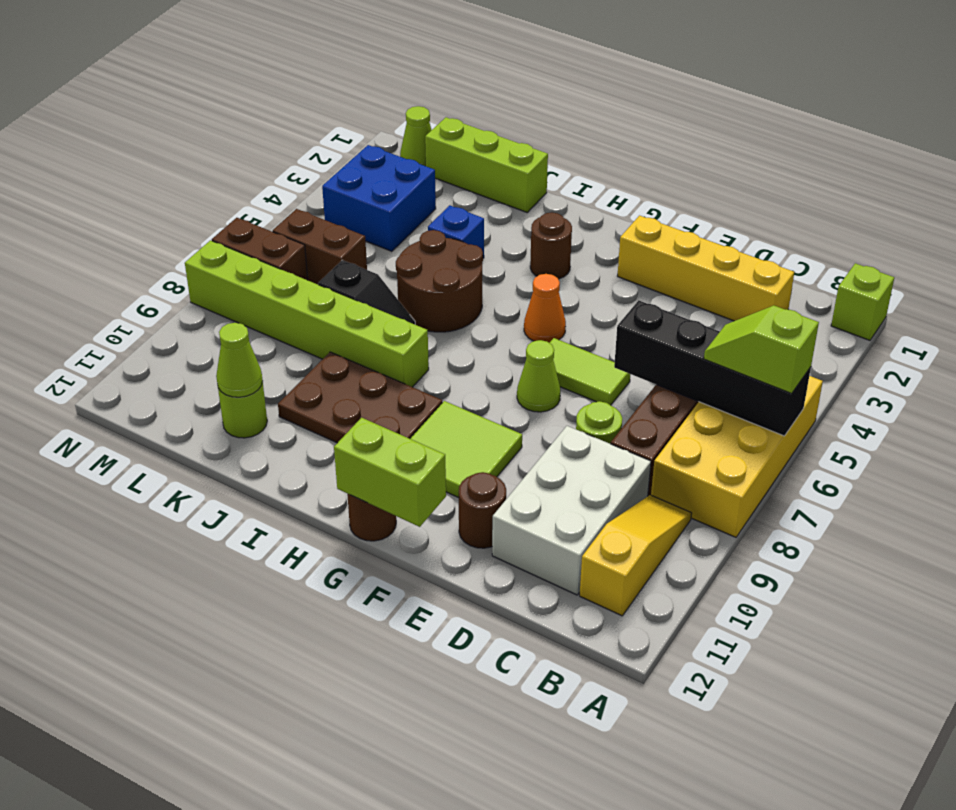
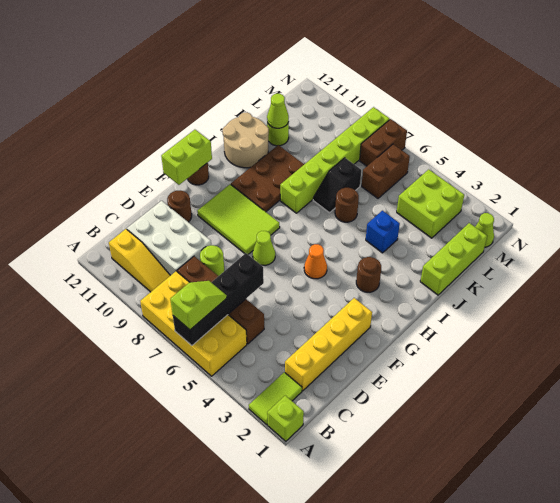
lime tile E6:F6 level 1 -> lime tile A2:B2 level 1
lime tile F9:G10 level 1 -> lime tile F8:G10 level 1
brown round brick I5:J6 level 1 -> brown round brick J6 level 1
none -> tan round brick I11:J12 level 1
blue brick L3:M4 level 1 -> lime brick L3:M4 level 1

